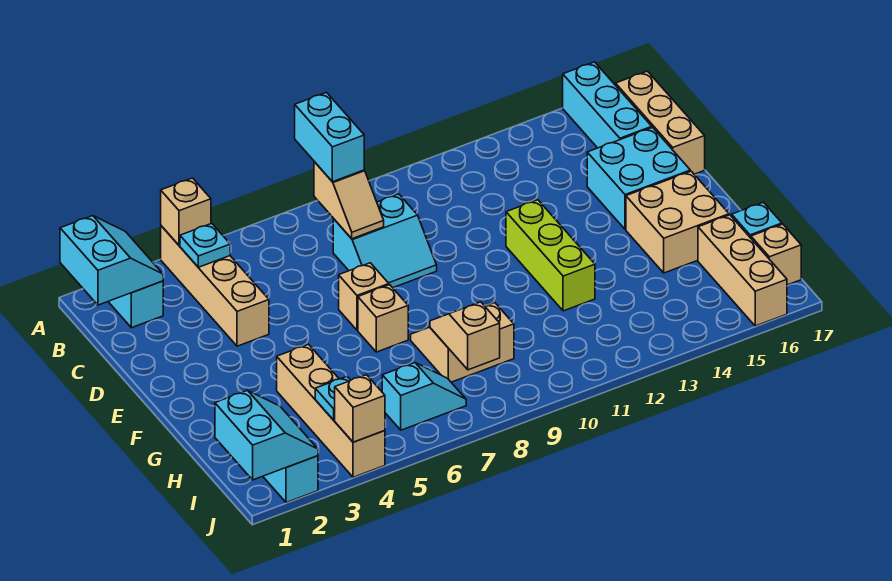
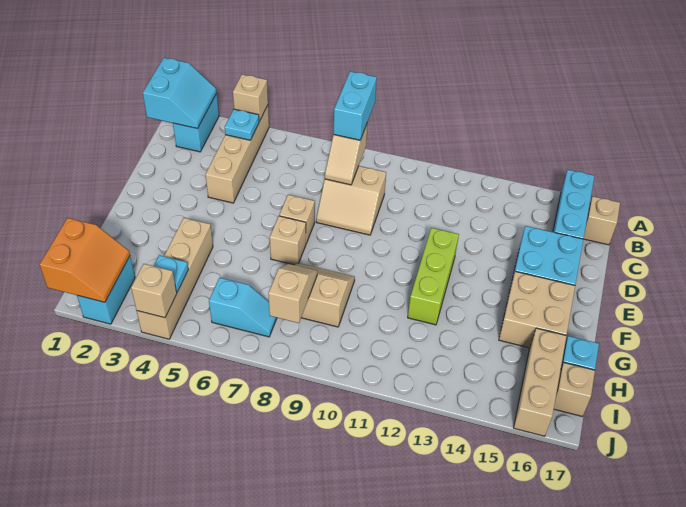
tan brick B17:D17 level 1 -> tan brick B17 level 1
cyan slope C8:D9 level 1 top C -> tan slope C8:D9 level 1 top C
cyan slope I1:J2 level 2 top 1 -> orange slope I1:J2 level 2 top 1

